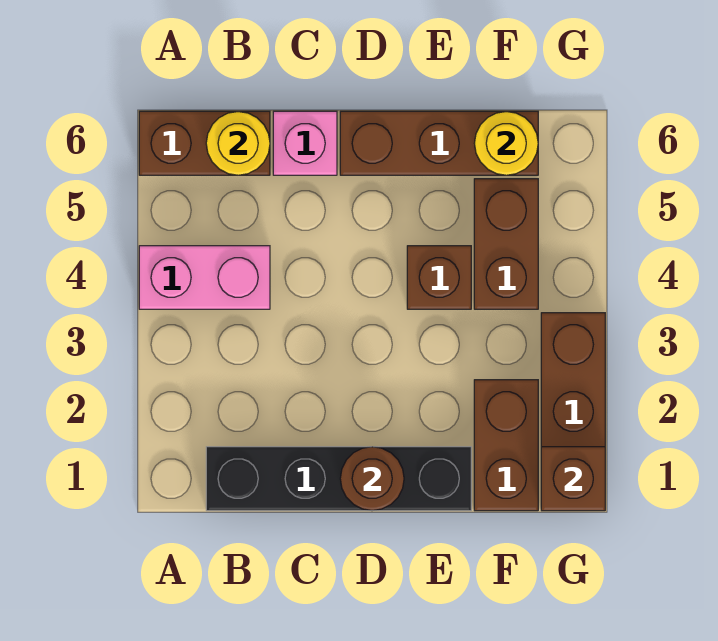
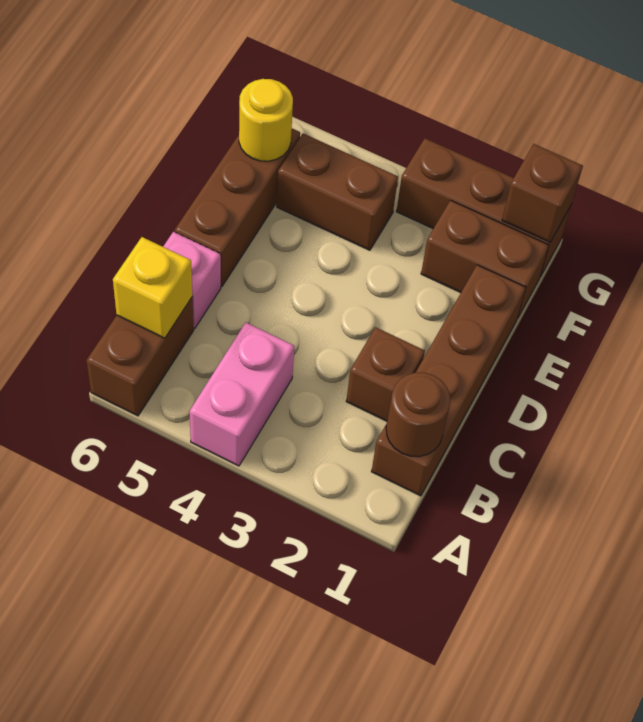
black brick B1:E1 level 1 -> brown brick B1:E1 level 1
yellow round brick B6 level 2 -> yellow brick B6 level 2
brown round brick D1 level 2 -> brown round brick B1 level 2
brown brick E4 level 1 -> brown brick C2 level 1

